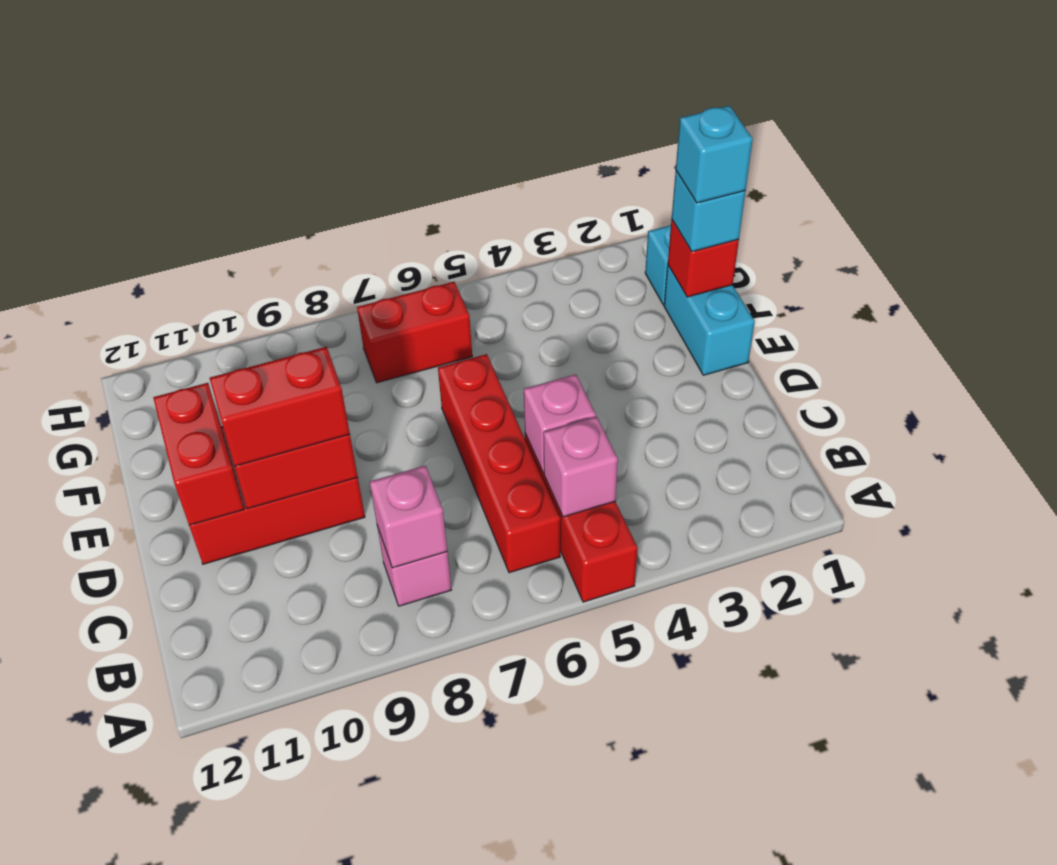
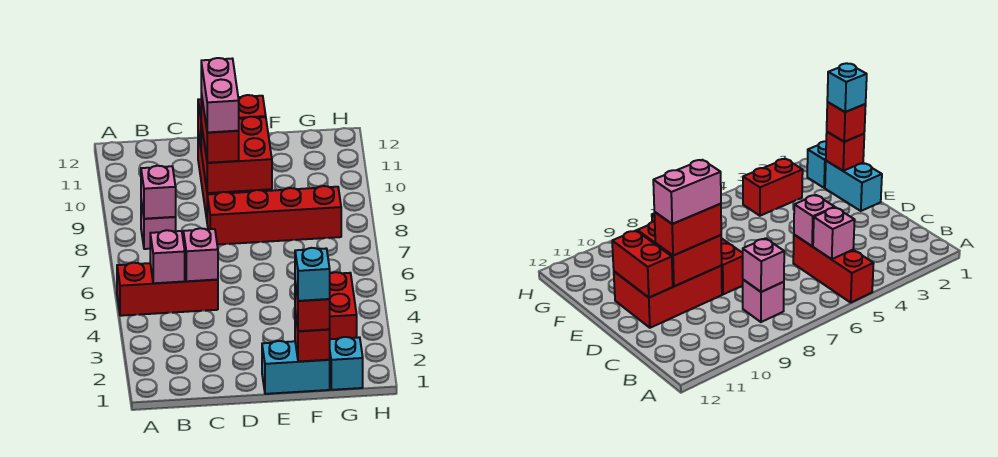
red brick B6:E6 level 1 -> red brick D8:G8 level 1
none -> pink brick D9:D10 level 4
cyan brick F1 level 3 -> red brick F1 level 3
red brick G6:G7 level 1 -> red brick G3:G4 level 1

